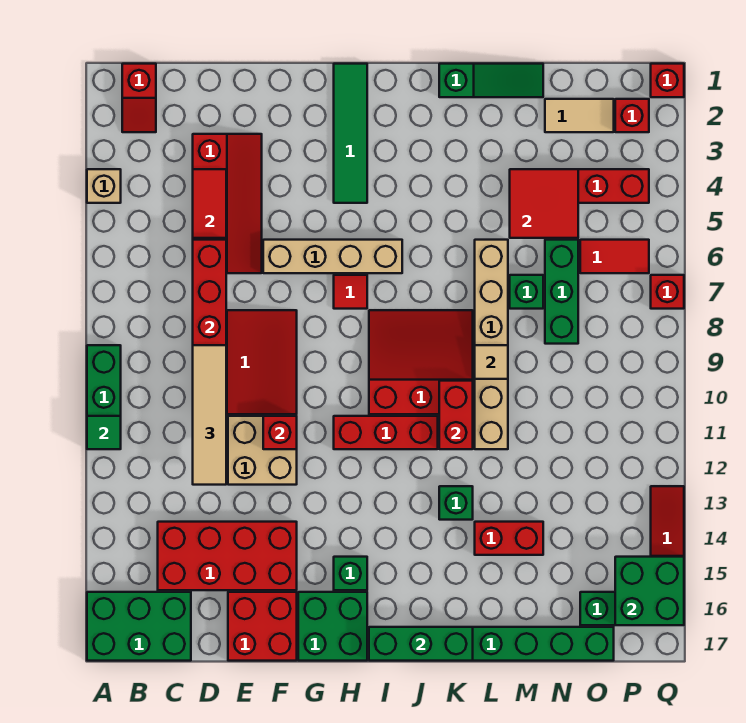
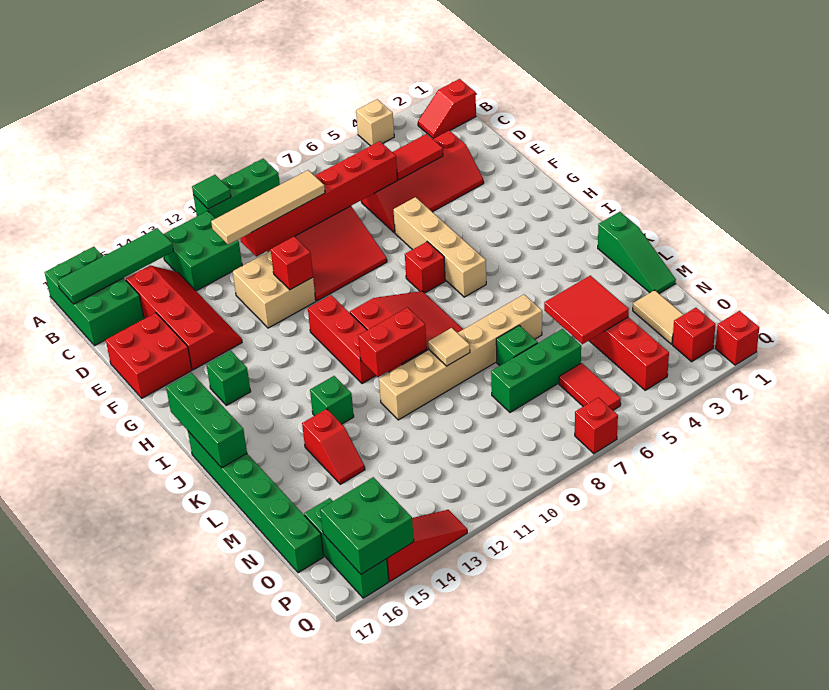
red brick C14:F15 level 1 -> red slope C14:F15 level 1 top 15
green brick G16:H17 level 1 -> green brick B12:C13 level 1
green tile H1:H4 level 1 -> green tile B14:B17 level 2
red tile H7 level 1 -> red brick H7 level 1
red brick L14:M14 level 1 -> red slope L14:M14 level 1 top L

